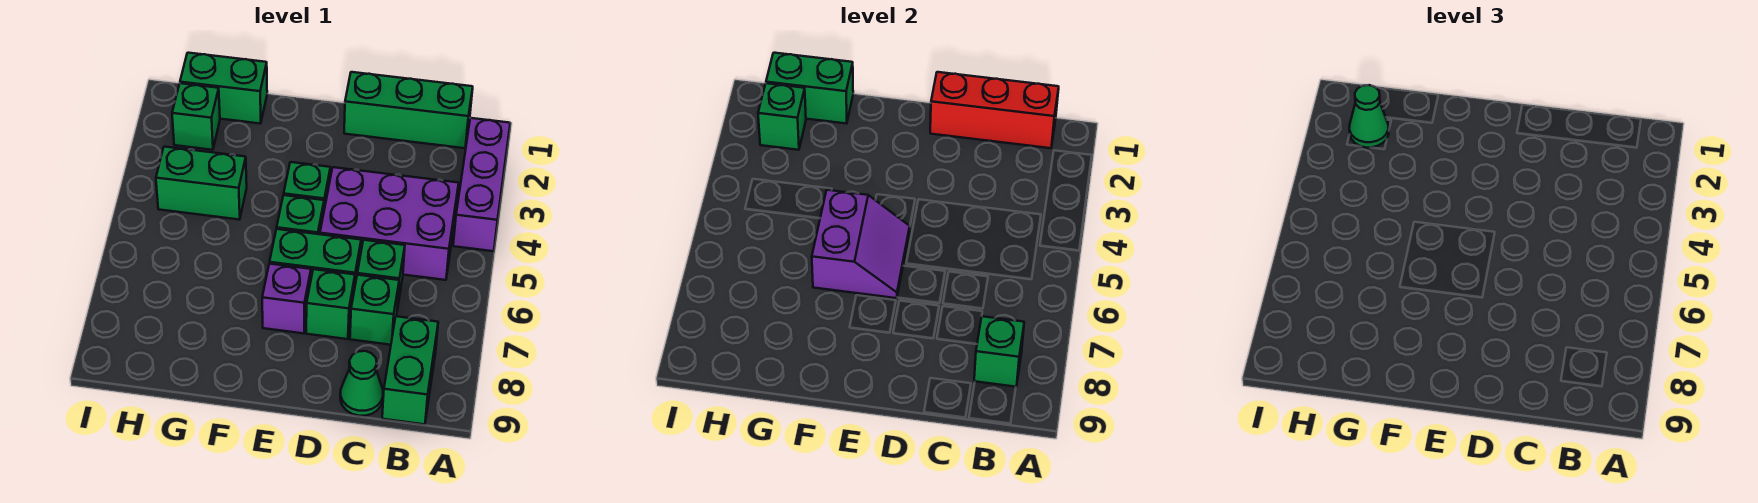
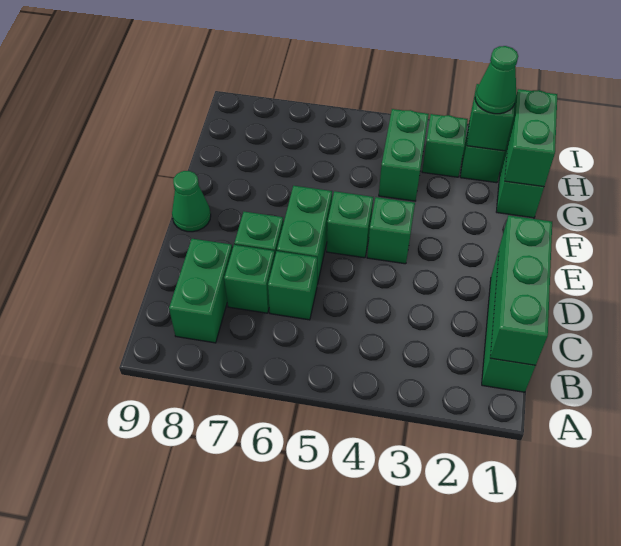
purple brick A2:A4 level 1 -> none
red brick B1:D1 level 2 -> green brick B1:D1 level 2
purple brick B4:D5 level 1 -> none
green brick B8:B9 level 1 -> green brick B8:C8 level 1
green brick B8 level 2 -> green brick H3 level 1
green cone C9 level 1 -> green cone E9 level 1
purple slope E5:F6 level 2 top F -> none
purple brick E7 level 1 -> none

